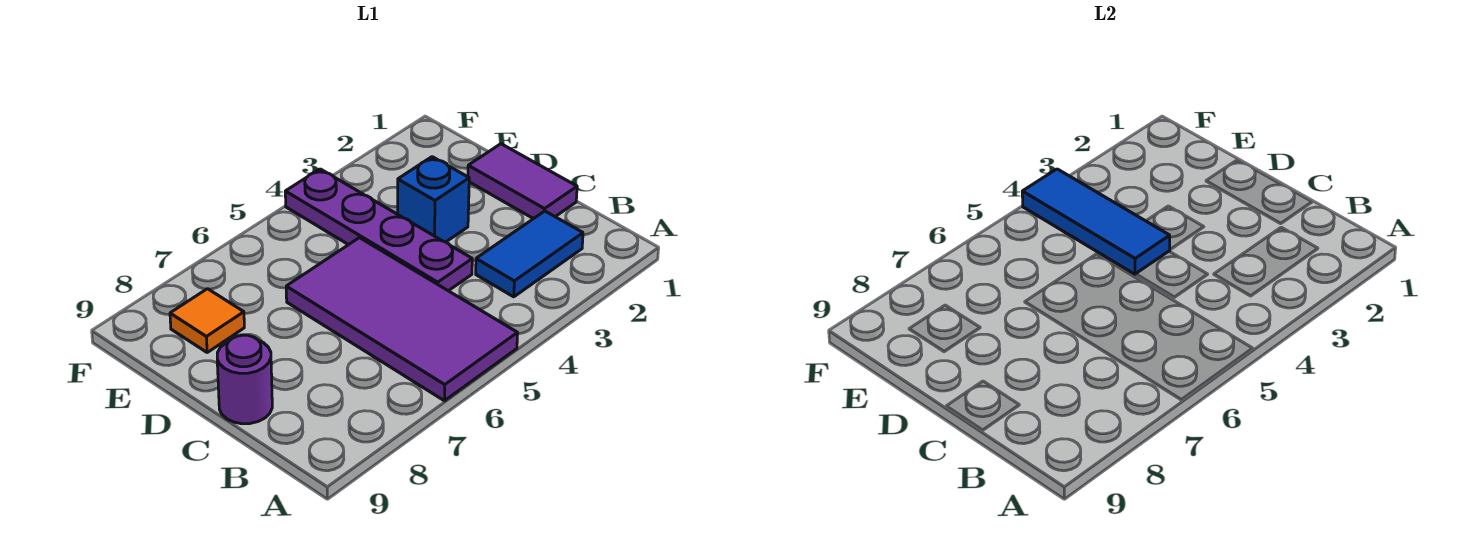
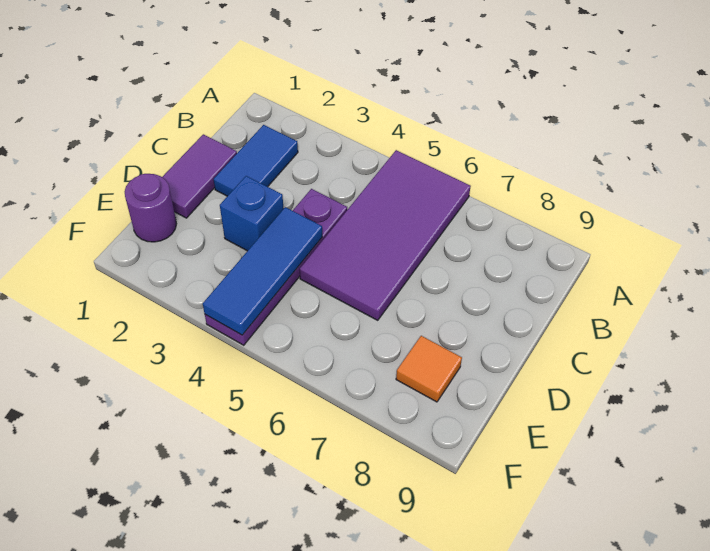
blue tile B2:B3 level 1 -> blue tile B2:C2 level 1
purple round brick C9 level 1 -> purple round brick E1 level 1

